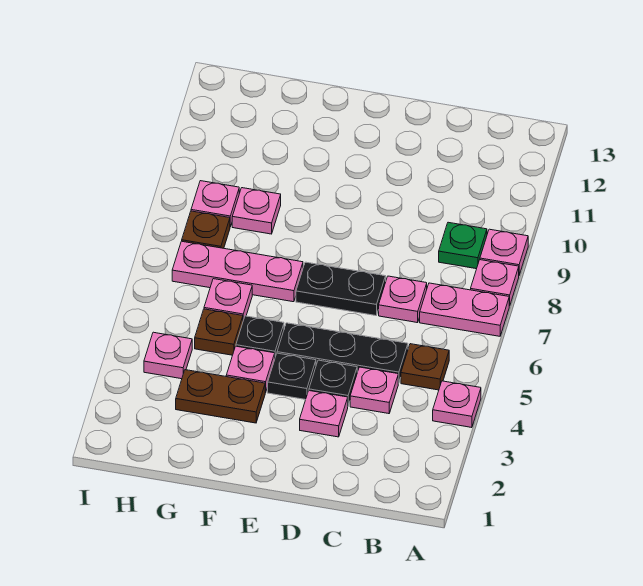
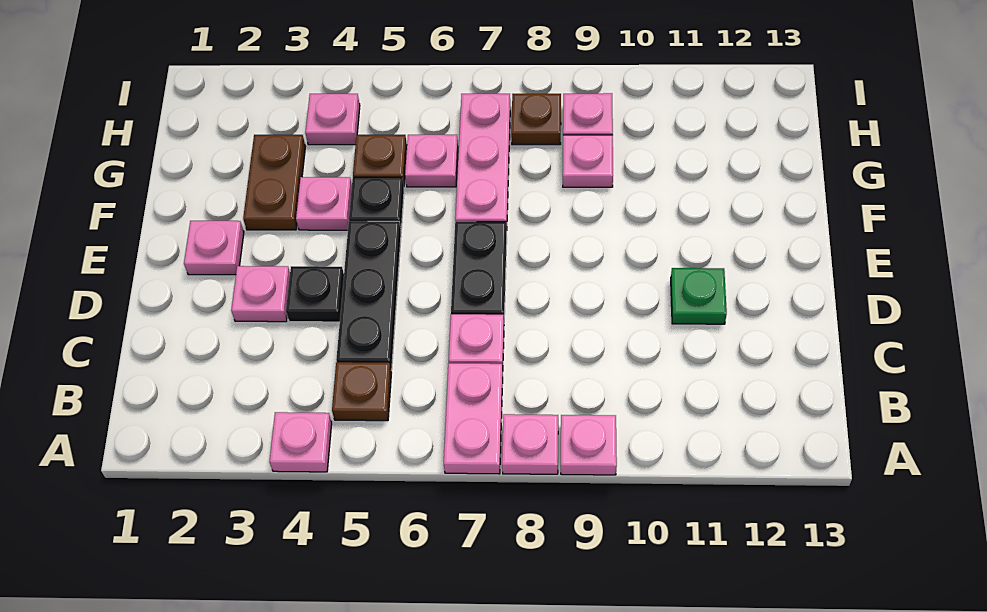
green plate B9 level 1 -> green plate D11 level 1
pink plate C4 level 1 -> pink plate E2 level 1
black plate E4 level 1 -> none

